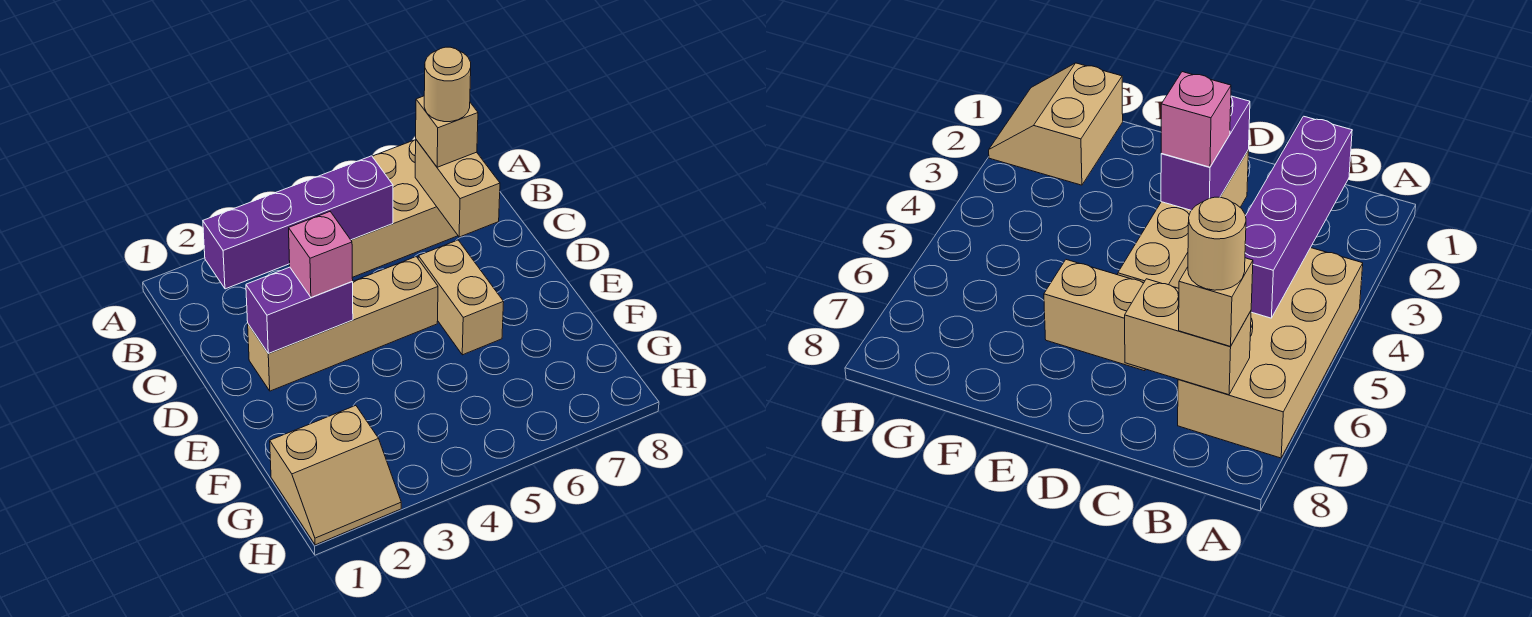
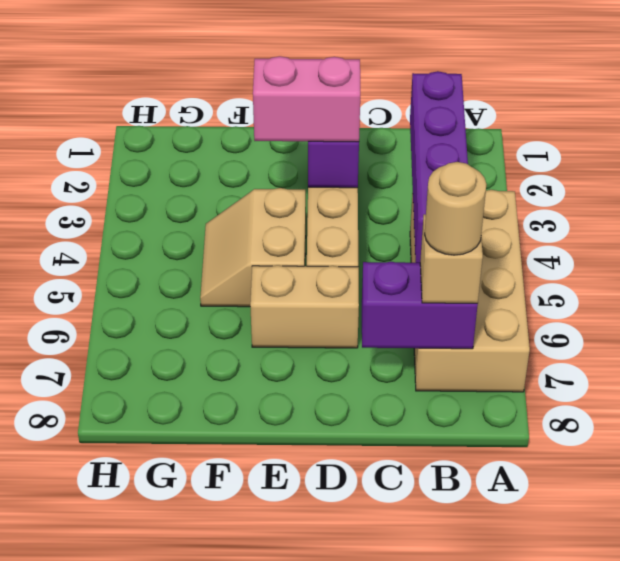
tan brick B7:C7 level 2 -> purple brick B7:C7 level 2
pink brick D3 level 3 -> pink brick D3:E3 level 3
tan slope G1:H2 level 1 top G -> tan slope E4:F5 level 1 top E

